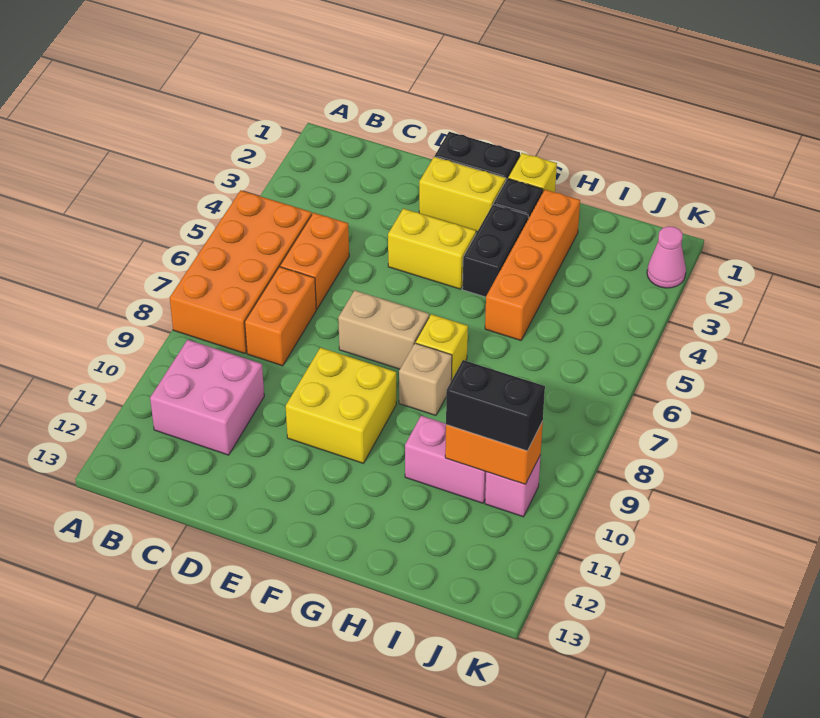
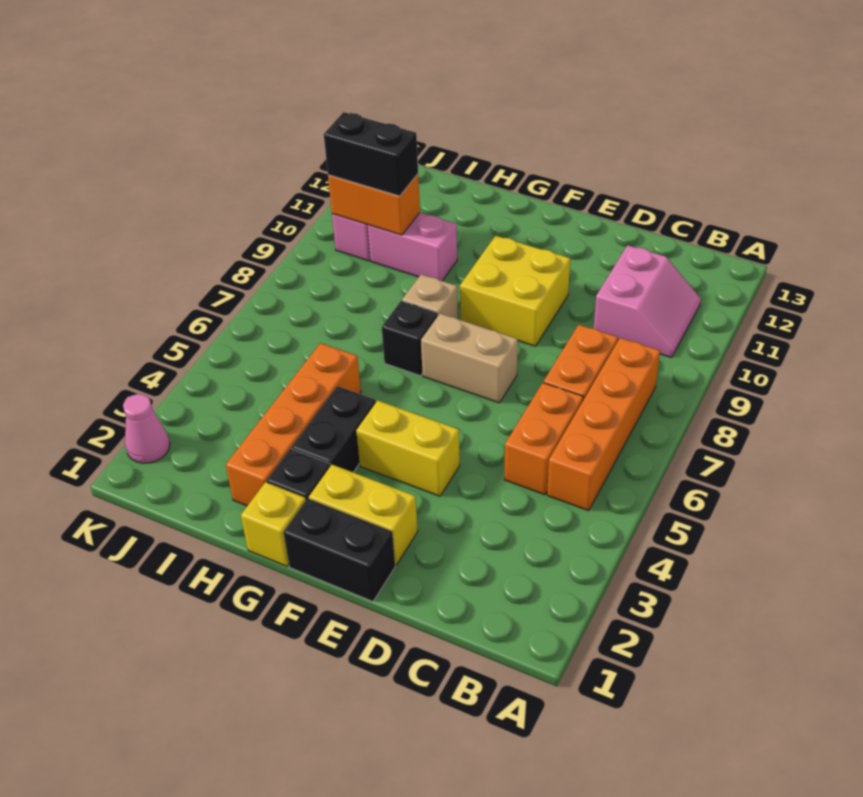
orange brick A5:B8 level 1 -> orange brick B5:B8 level 1
pink brick B10:C11 level 1 -> pink slope B10:C11 level 1 top C
yellow brick G7 level 1 -> black brick G7 level 1

